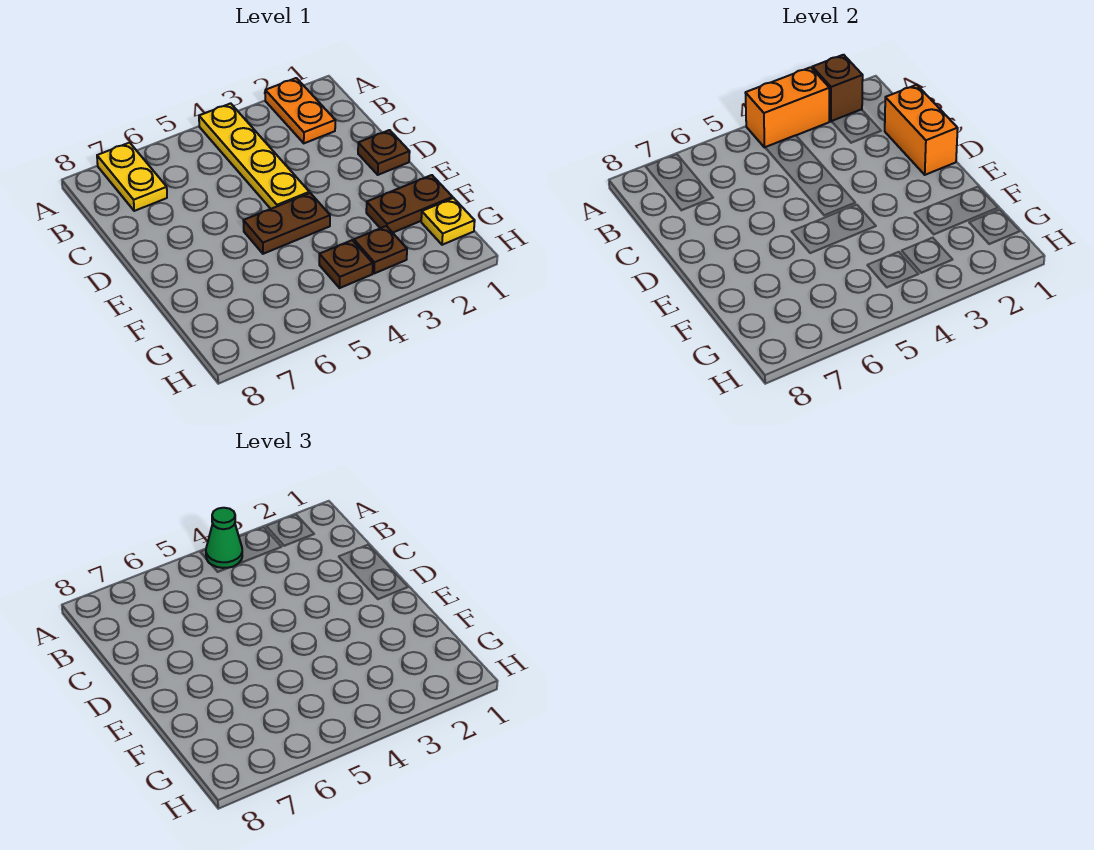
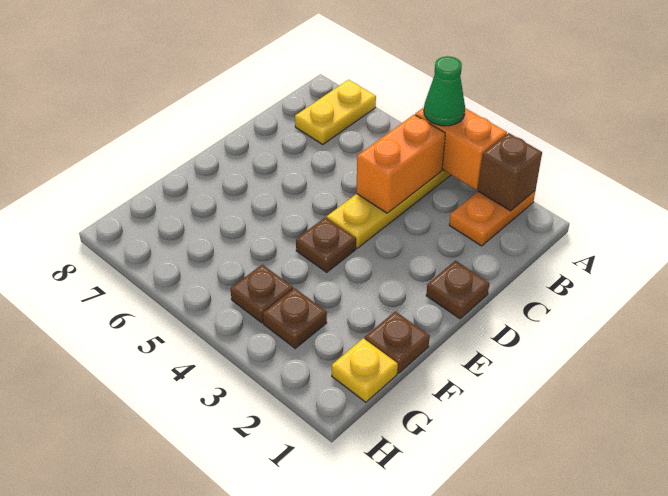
orange brick C1:D1 level 2 -> orange brick B4:C4 level 2
brown plate E4:E5 level 1 -> brown plate E4 level 1
brown plate F1:F2 level 1 -> brown plate F1 level 1

